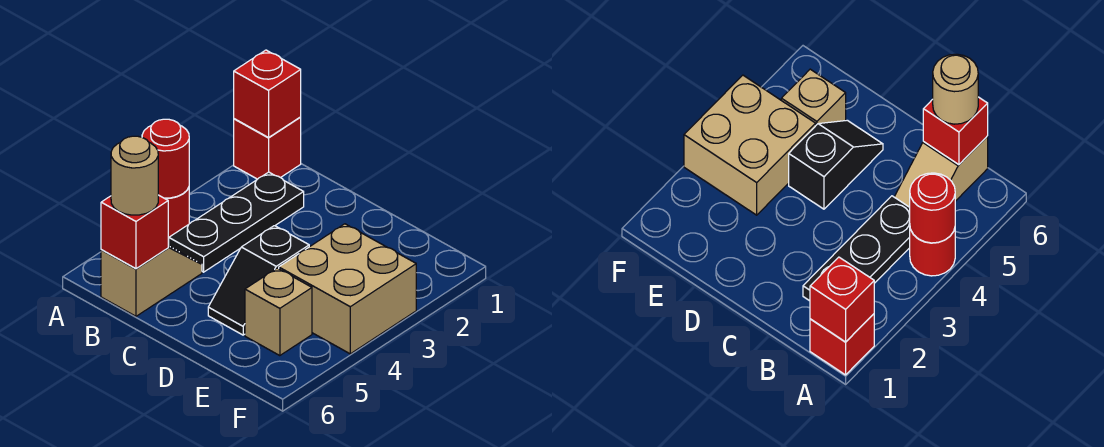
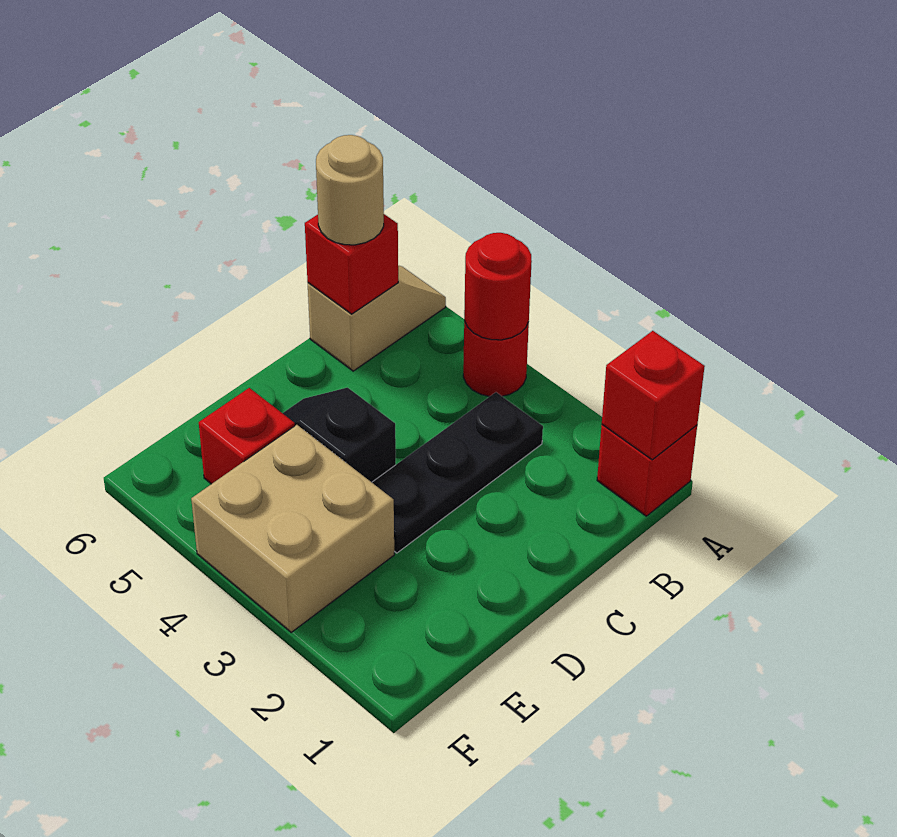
black plate B2:B4 level 1 -> black plate B3:D3 level 1
tan slope B5:B6 level 1 top 6 -> tan slope A6:B6 level 1 top B
tan brick E5 level 1 -> red brick E5 level 1

